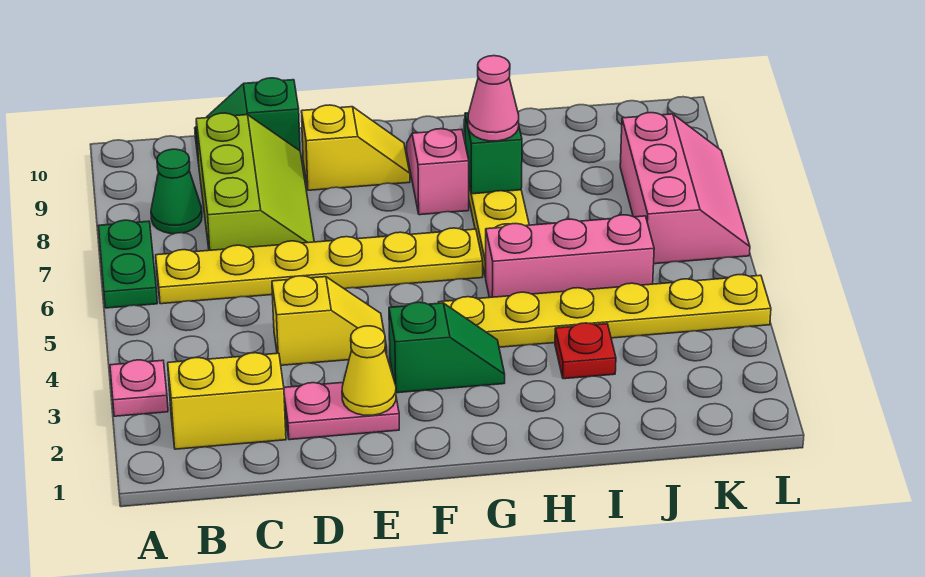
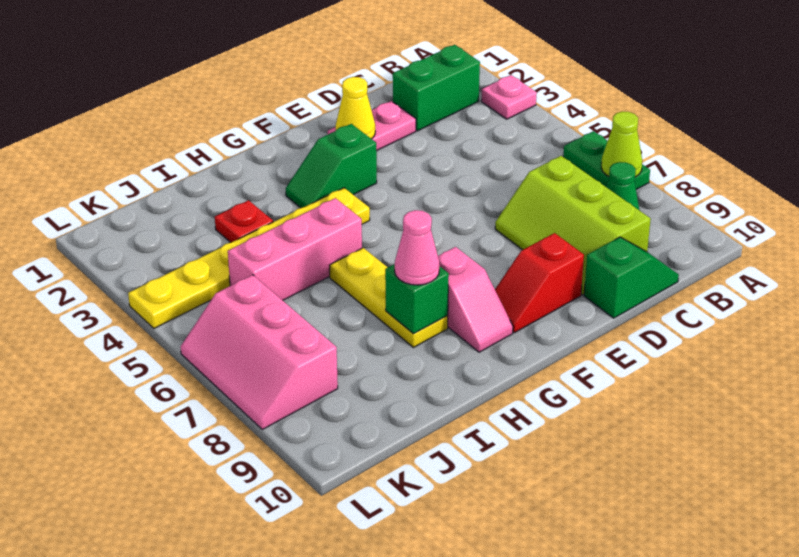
none -> lime cone A7 level 2
yellow brick B2:C2 level 1 -> green brick B2:C2 level 1
yellow plate B6:G6 level 1 -> none
yellow slope D4:E4 level 1 top D -> none
yellow slope E9:F9 level 1 top E -> red slope E9:F9 level 1 top E

